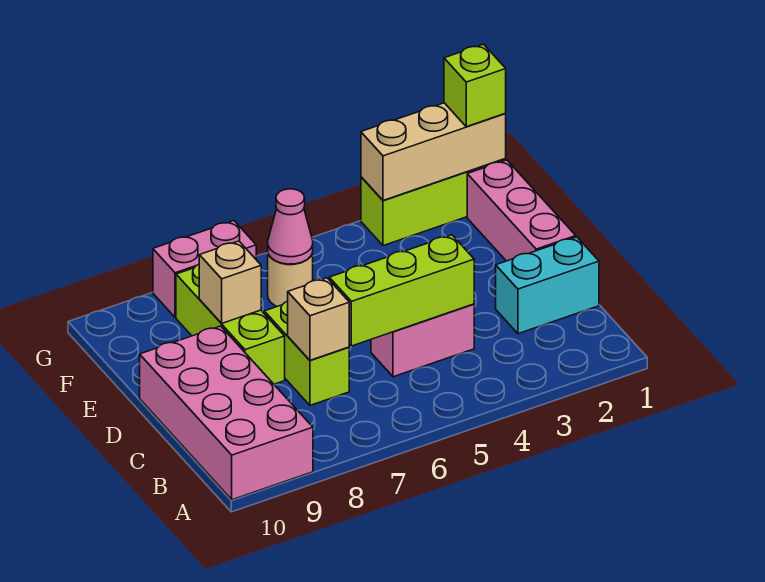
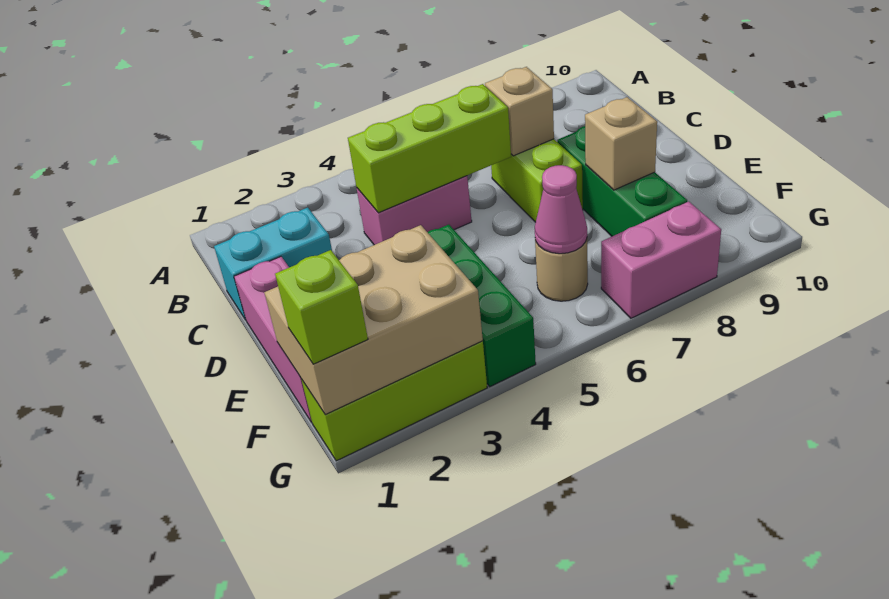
pink brick A9:D10 level 1 -> none
lime brick D8:F8 level 1 -> green brick D8:F8 level 1
none -> green brick E4:G4 level 1
tan brick G1:G3 level 2 -> tan brick F1:G3 level 2

